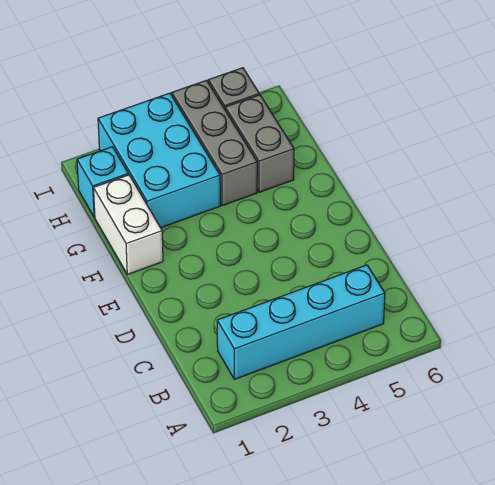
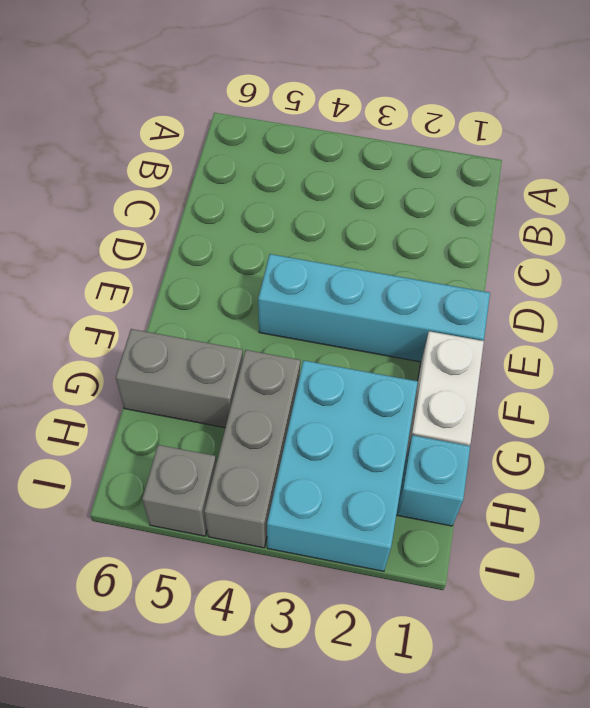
cyan brick B2:B5 level 1 -> cyan brick E1:E4 level 1
grey brick G5:H5 level 1 -> grey brick G5:G6 level 1

